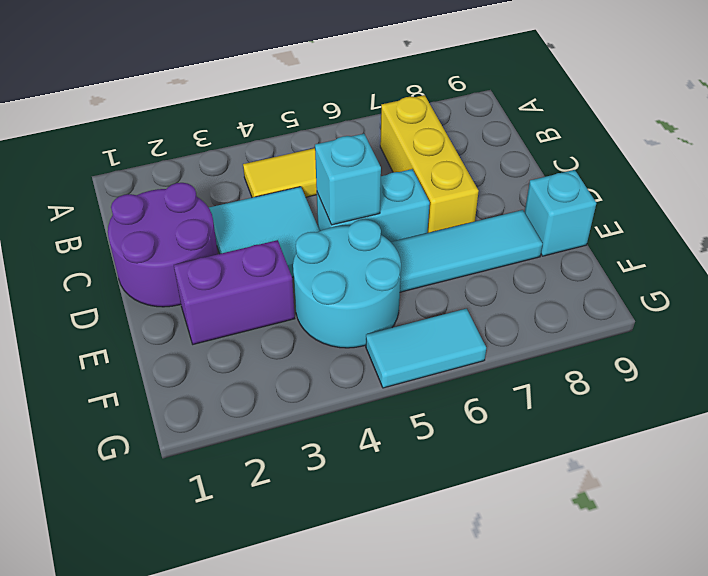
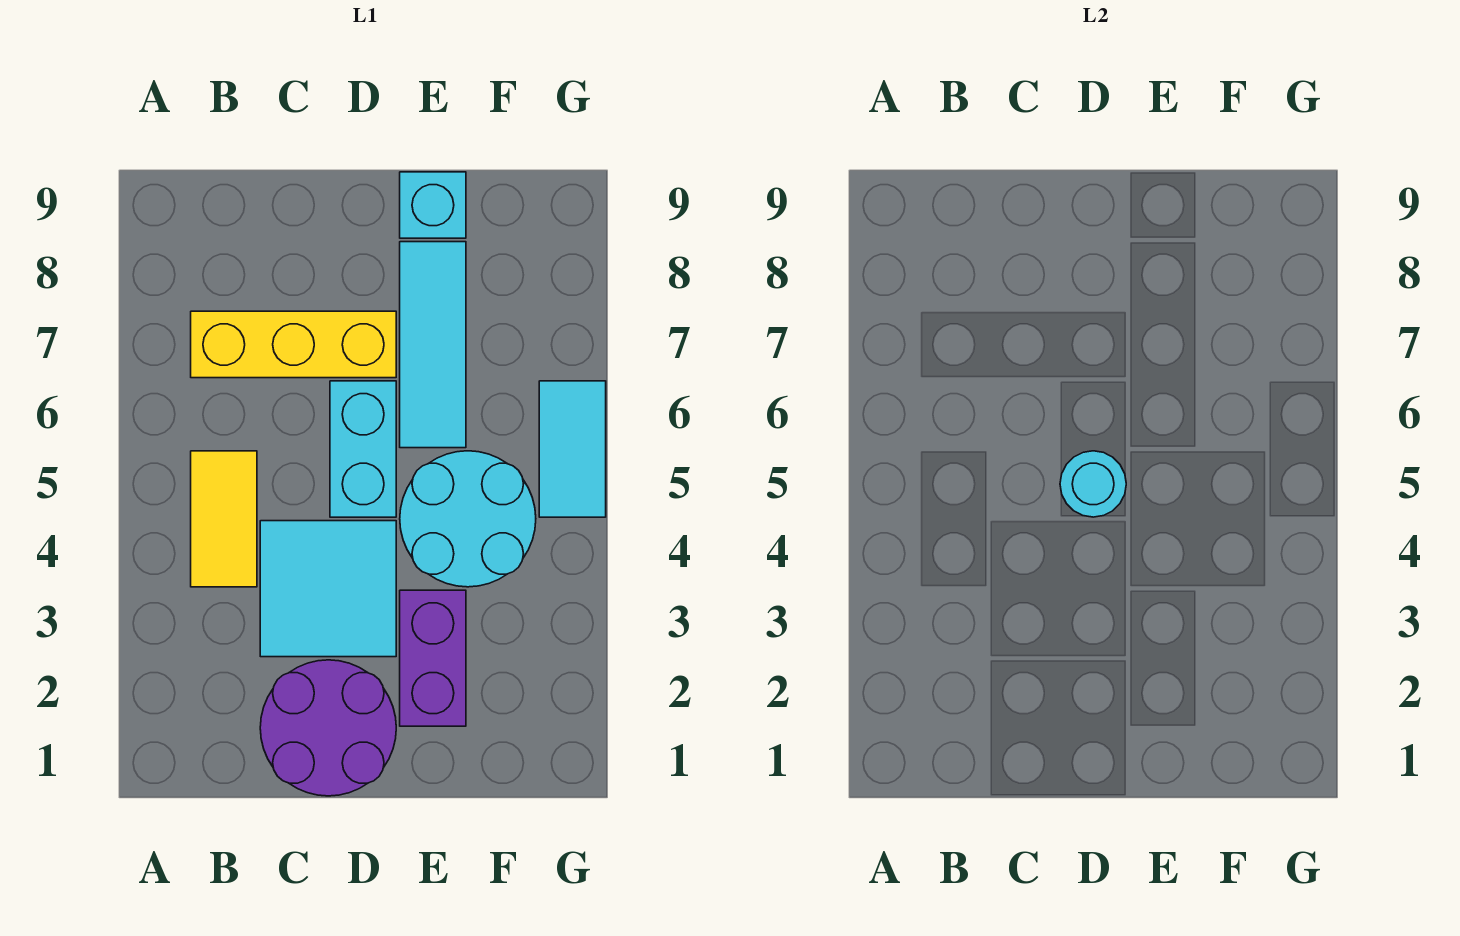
cyan brick D5 level 2 -> cyan round brick D5 level 2

